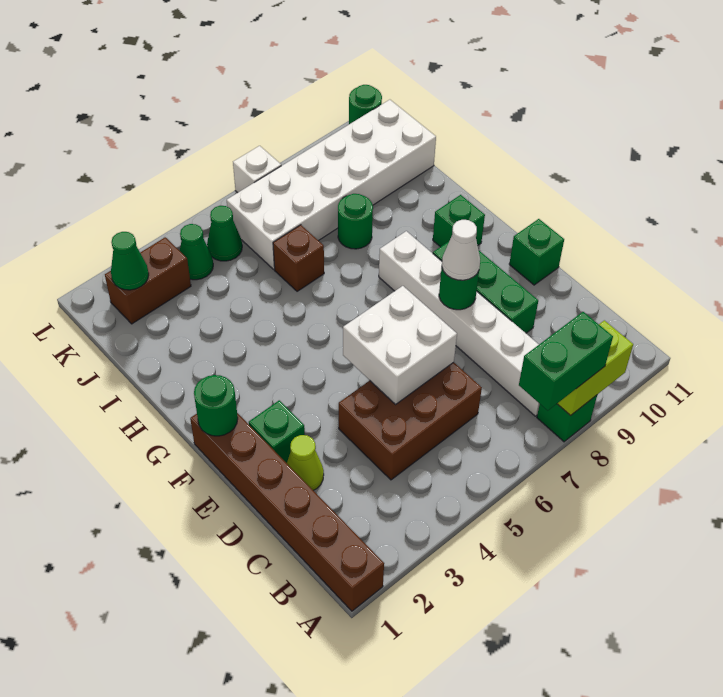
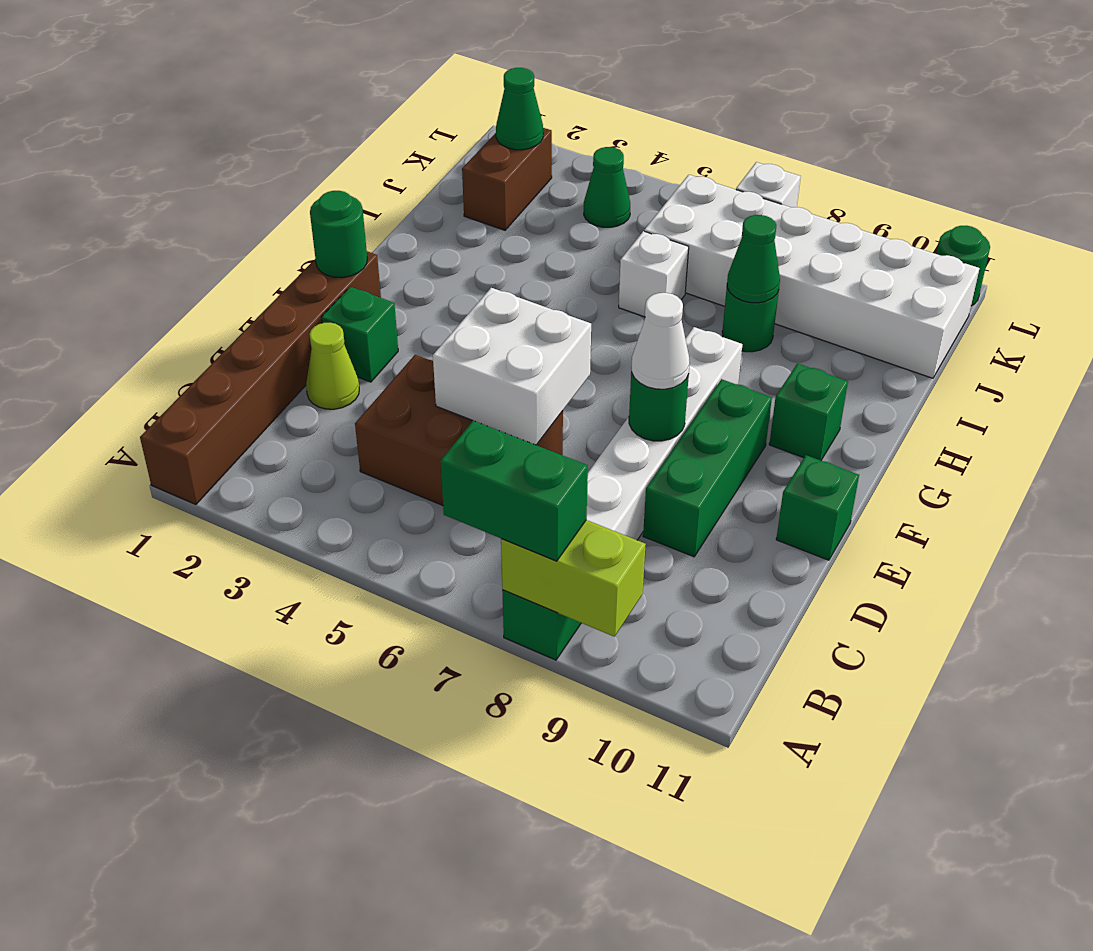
brown brick I6 level 1 -> white brick I6 level 1
brown brick K2:K3 level 1 -> brown brick J2:K2 level 1
green cone K5 level 1 -> green cone I8 level 2

